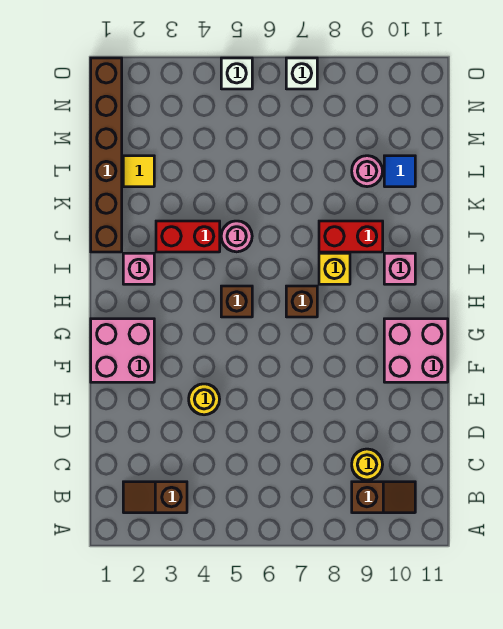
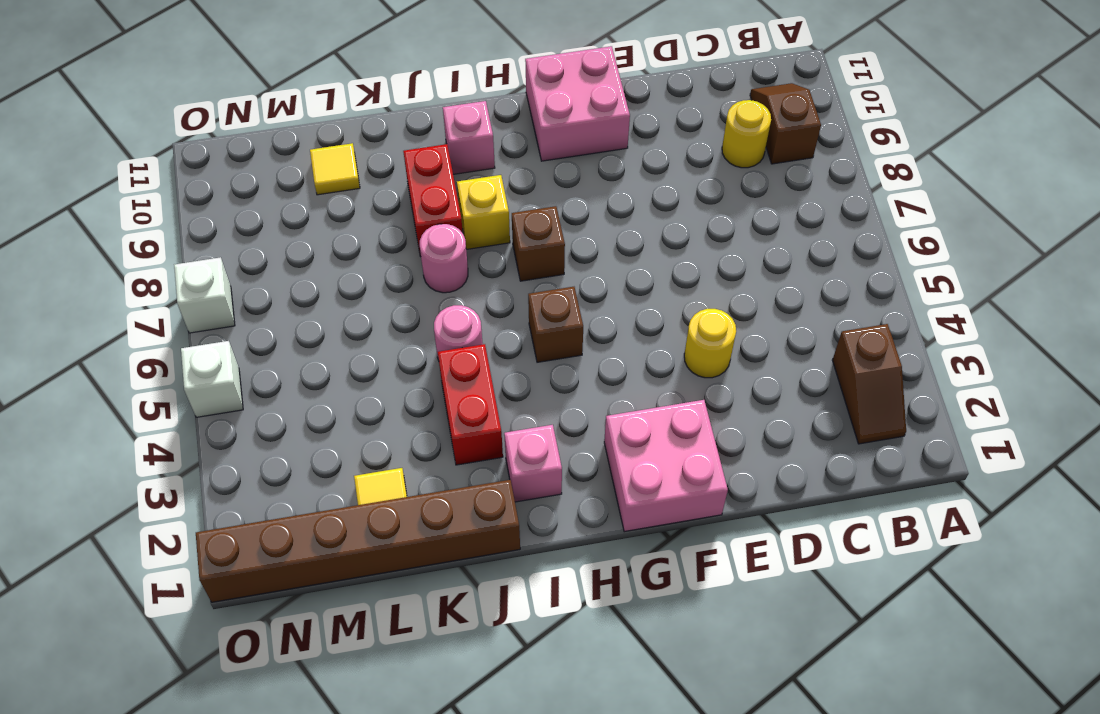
pink round brick L9 level 1 -> pink round brick J7 level 1
blue tile L10 level 1 -> yellow tile L10 level 1

